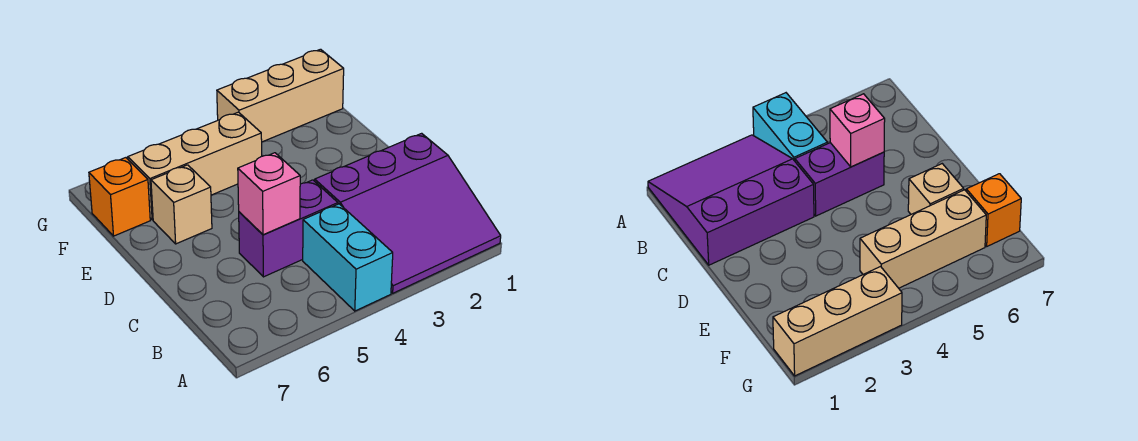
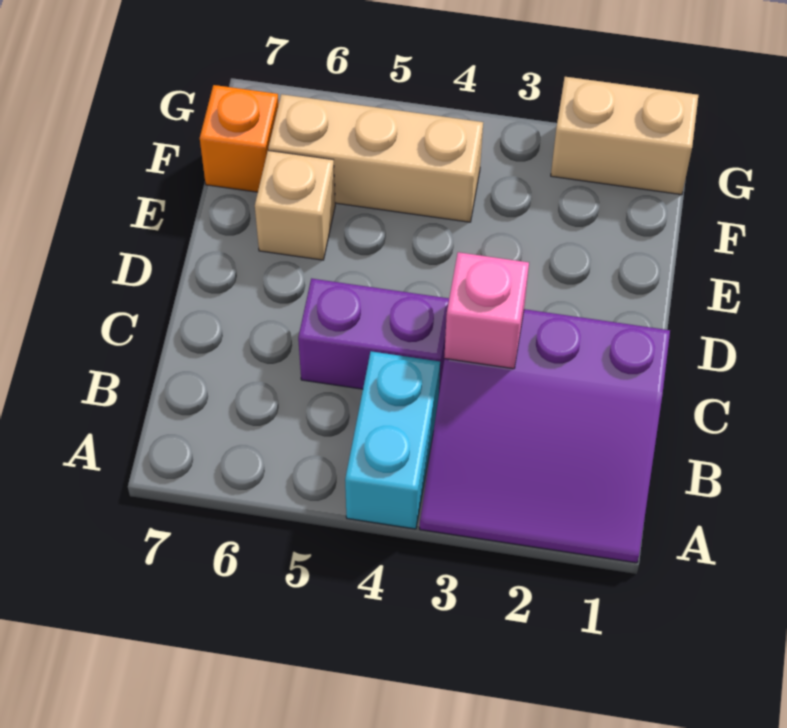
pink brick C5 level 2 -> pink brick C3 level 2
tan brick G1:G3 level 1 -> tan brick G1:G2 level 1

